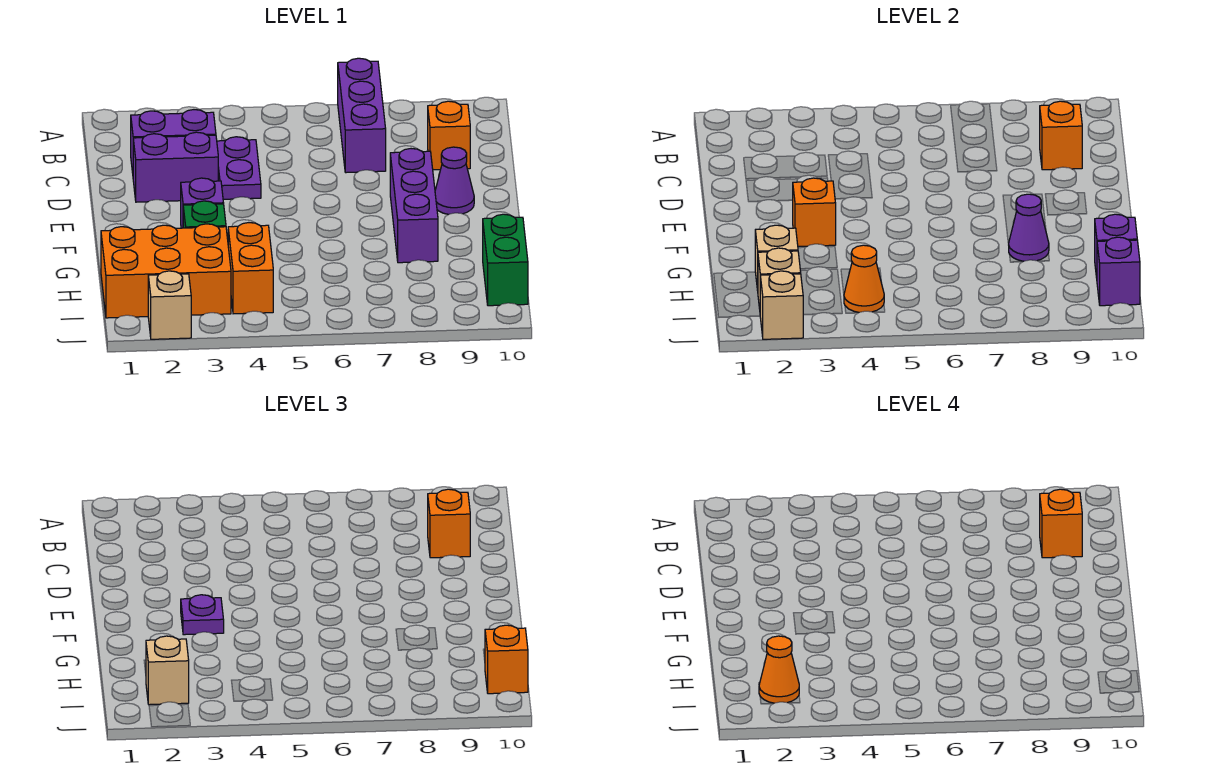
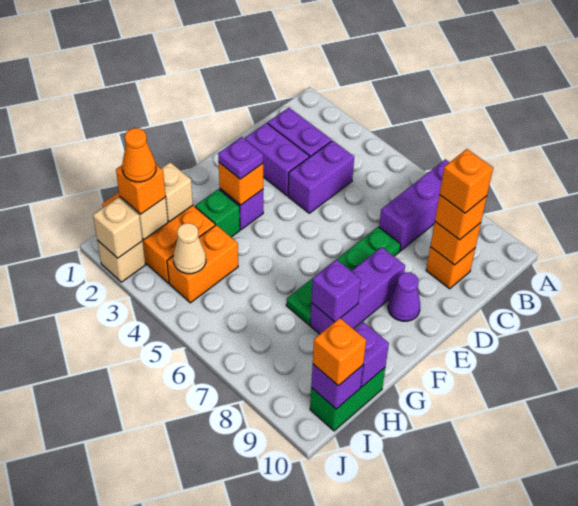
purple plate C4:D4 level 1 -> purple brick C4:D4 level 1
none -> green plate D7:G7 level 1
purple cone G8 level 2 -> purple brick G8 level 2
tan brick I2 level 3 -> orange brick I2 level 3
orange cone I4 level 2 -> tan cone I4 level 2

